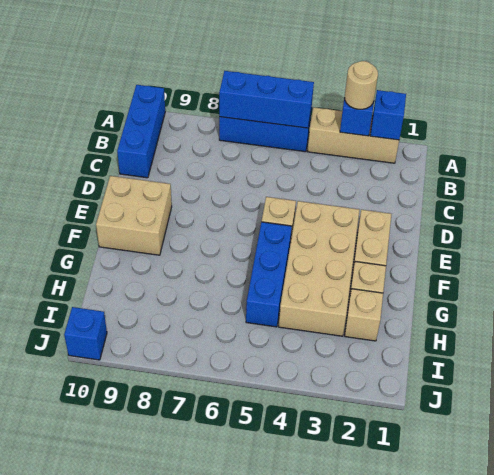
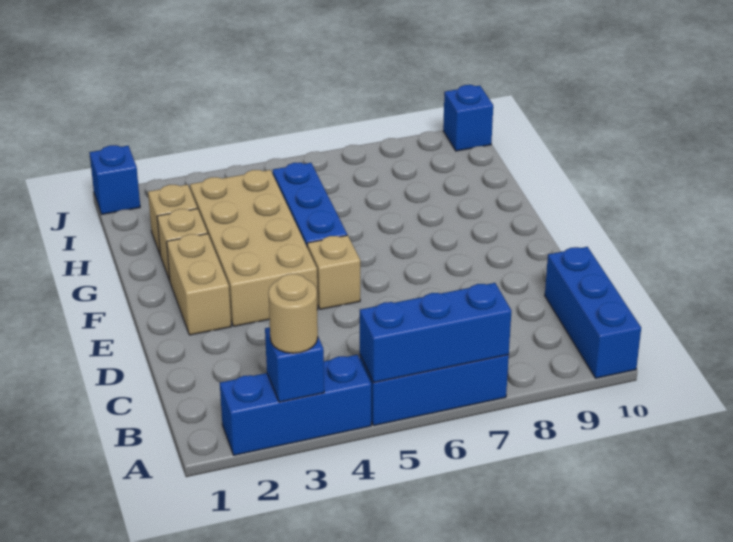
tan brick A2:A4 level 1 -> blue brick A2:A4 level 1
blue brick A2 level 2 -> blue brick J1 level 1
tan brick E9:F10 level 1 -> none

